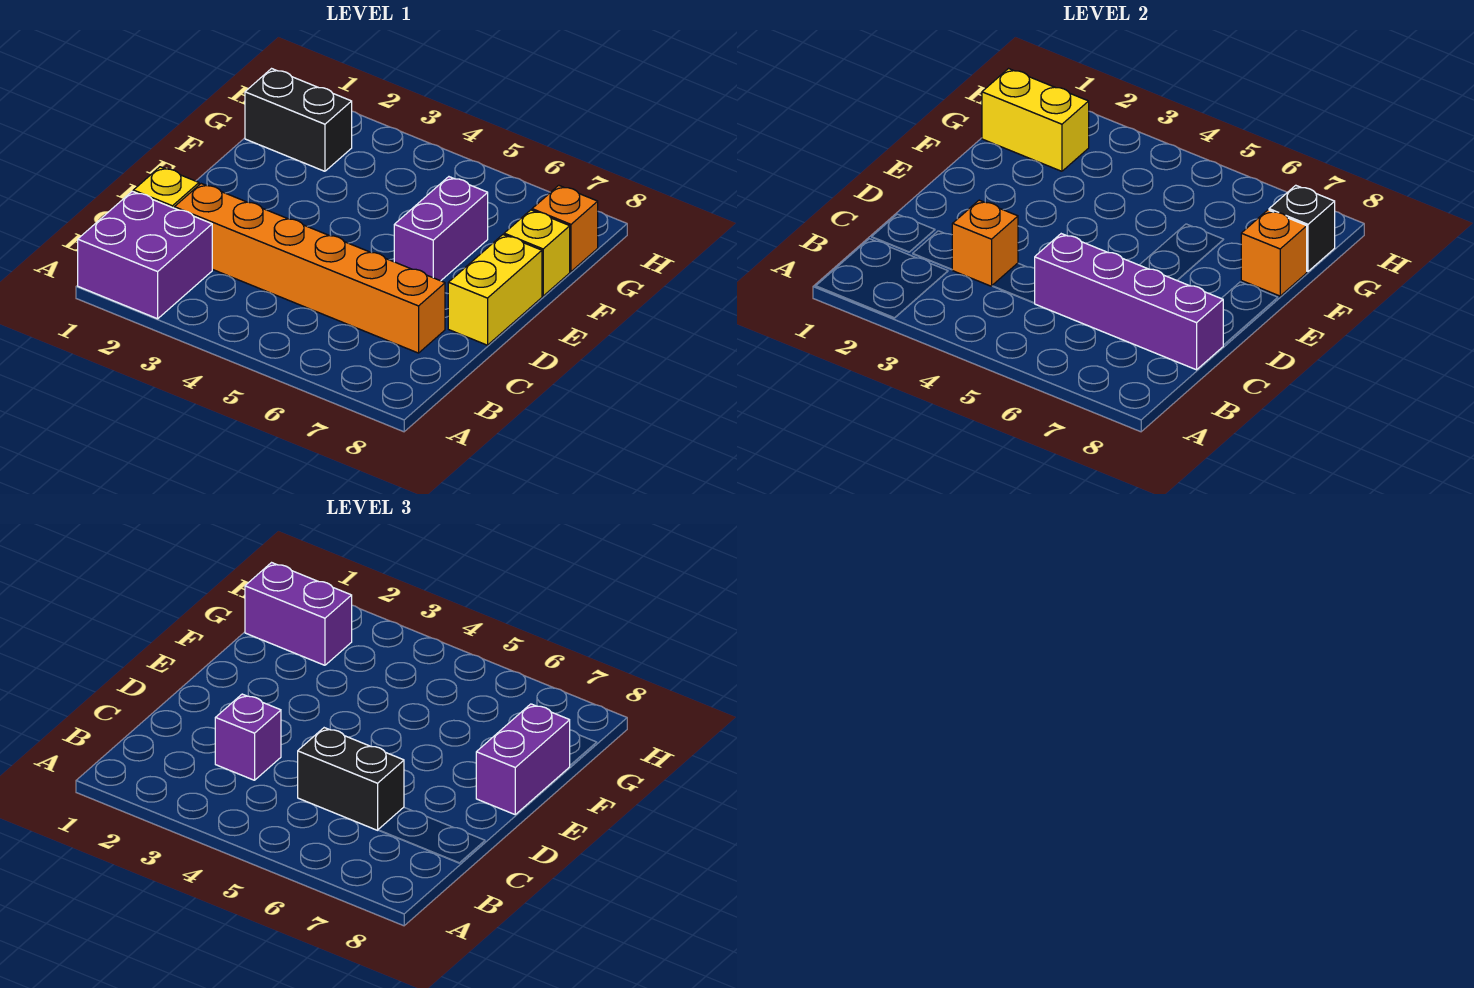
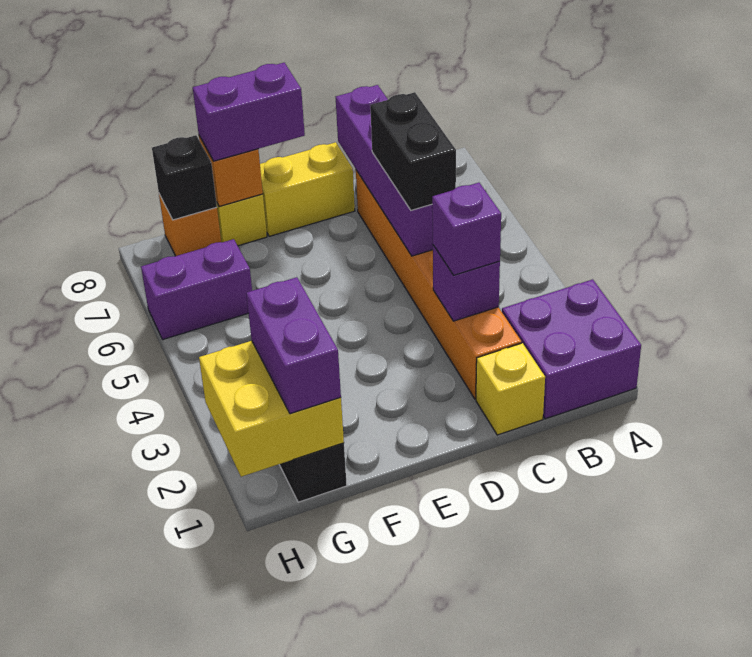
orange brick C3 level 2 -> purple brick C3 level 2
purple brick E6:F6 level 1 -> purple brick G6:H6 level 1
yellow brick G1:G2 level 2 -> yellow brick G1:H2 level 2

